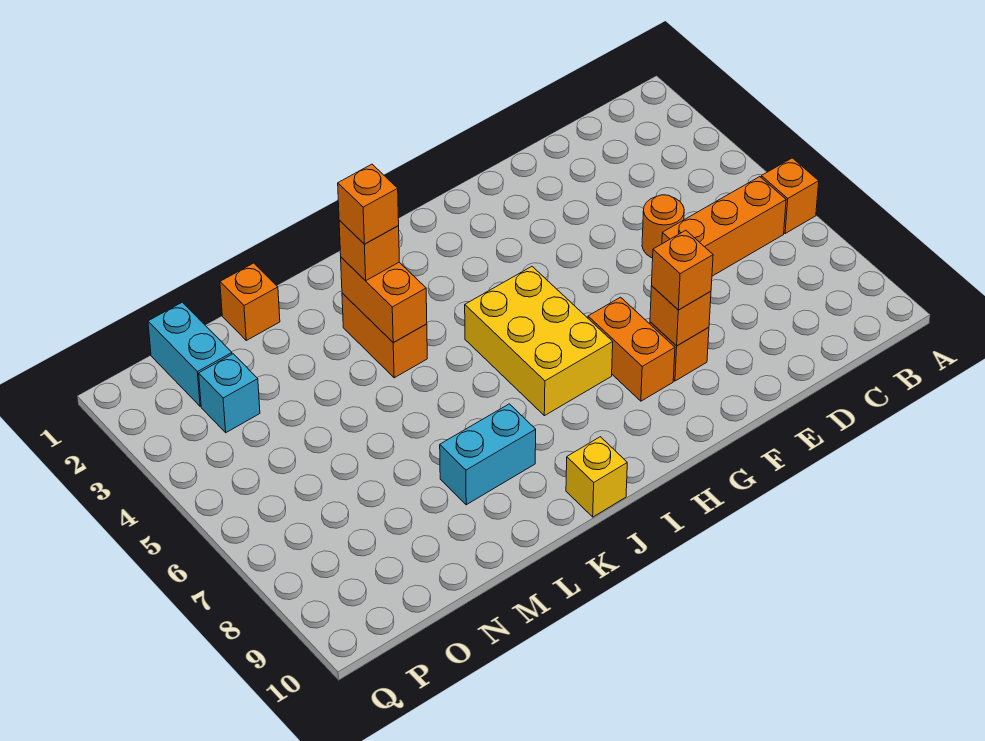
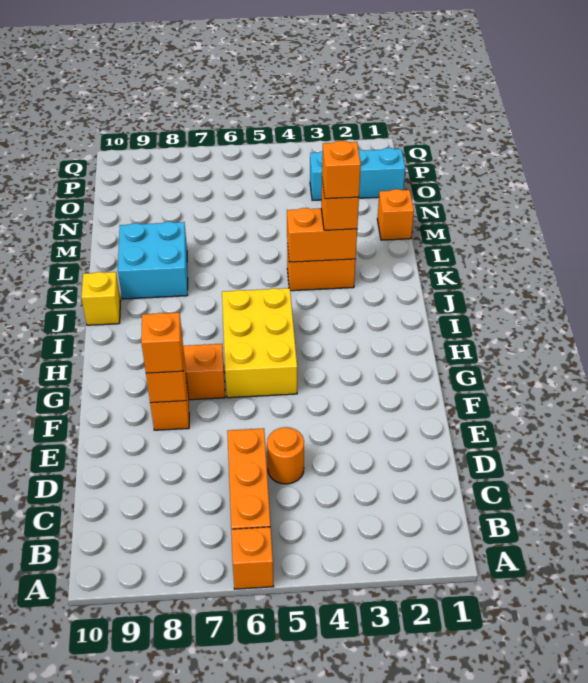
yellow brick H5:I7 level 1 -> yellow brick G5:I6 level 1
cyan brick K8:L8 level 1 -> cyan brick K8:L9 level 1

